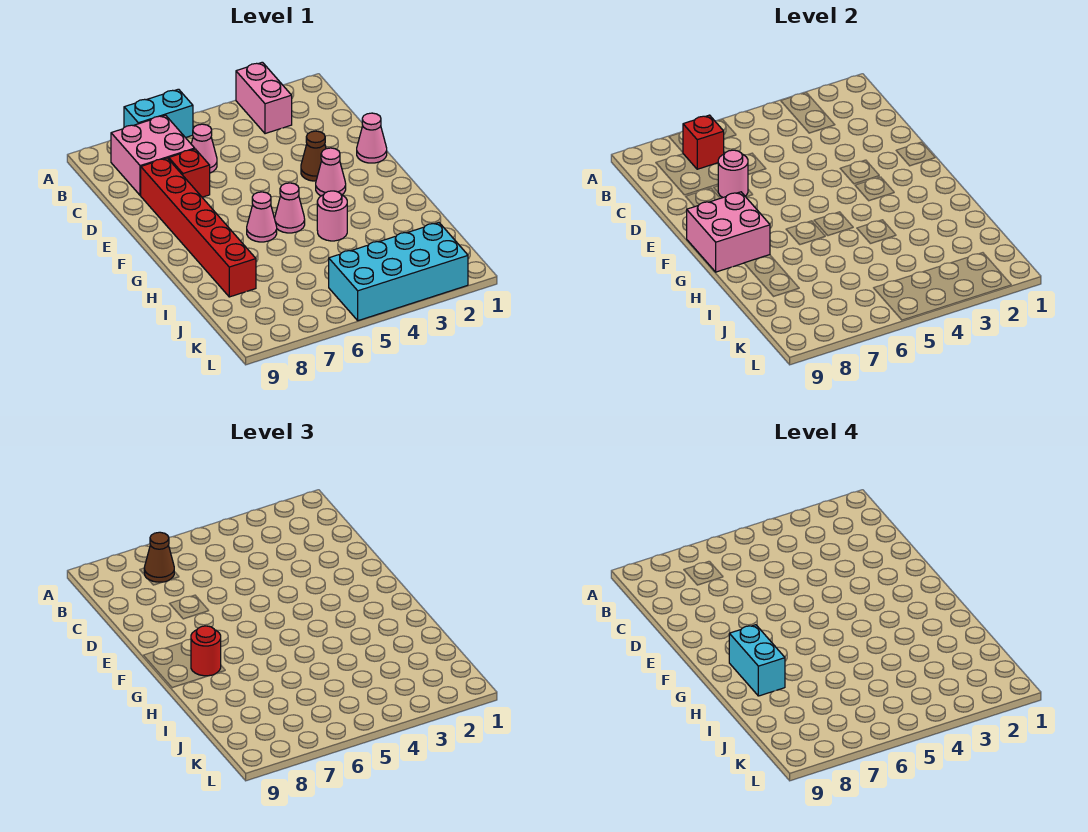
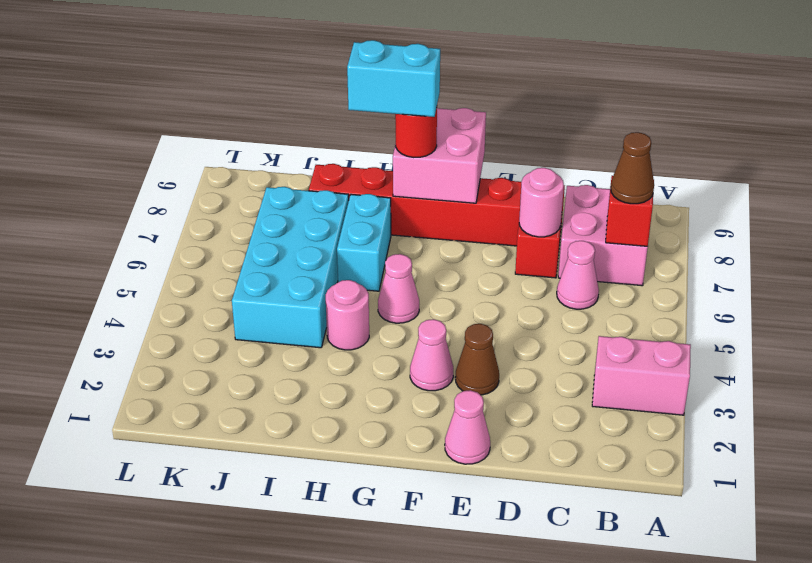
cyan brick A6:A7 level 1 -> cyan brick H6:H7 level 1
pink cone G6 level 1 -> none
cyan brick K2:L5 level 1 -> cyan brick I4:J7 level 1

